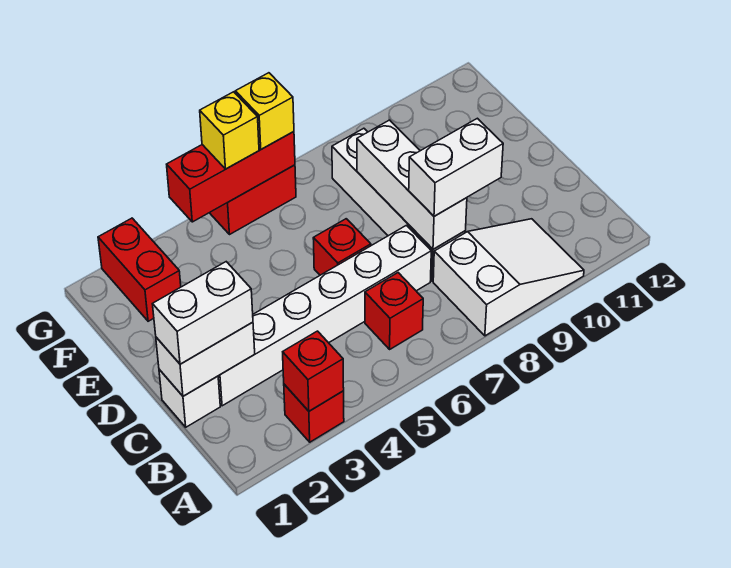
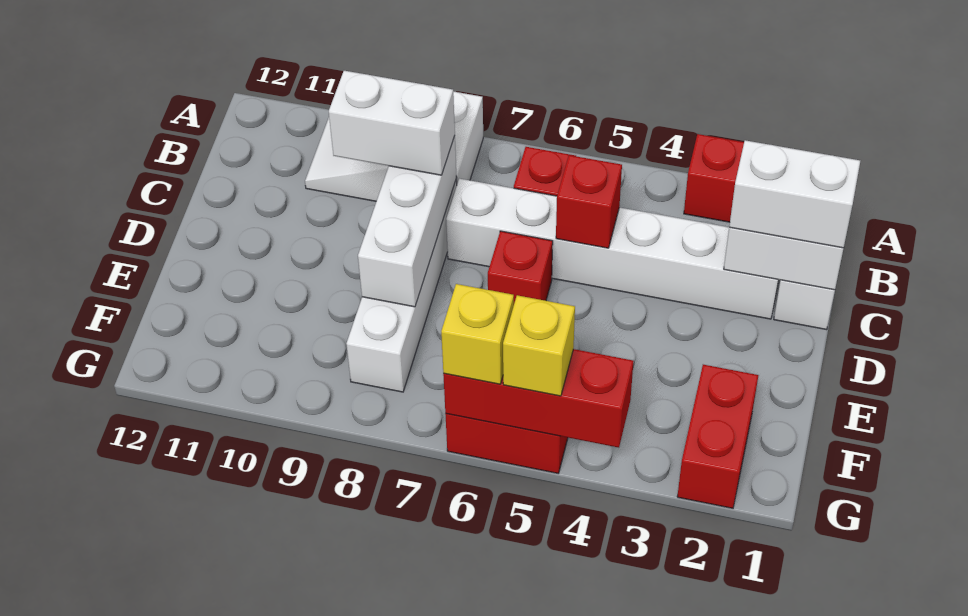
red brick A3 level 2 -> red brick C5 level 2

